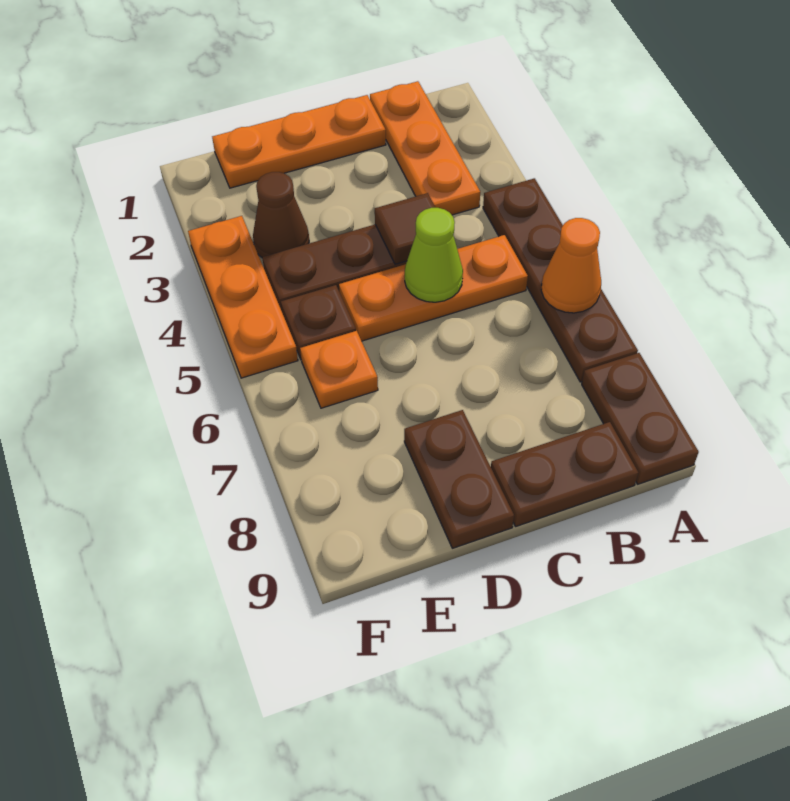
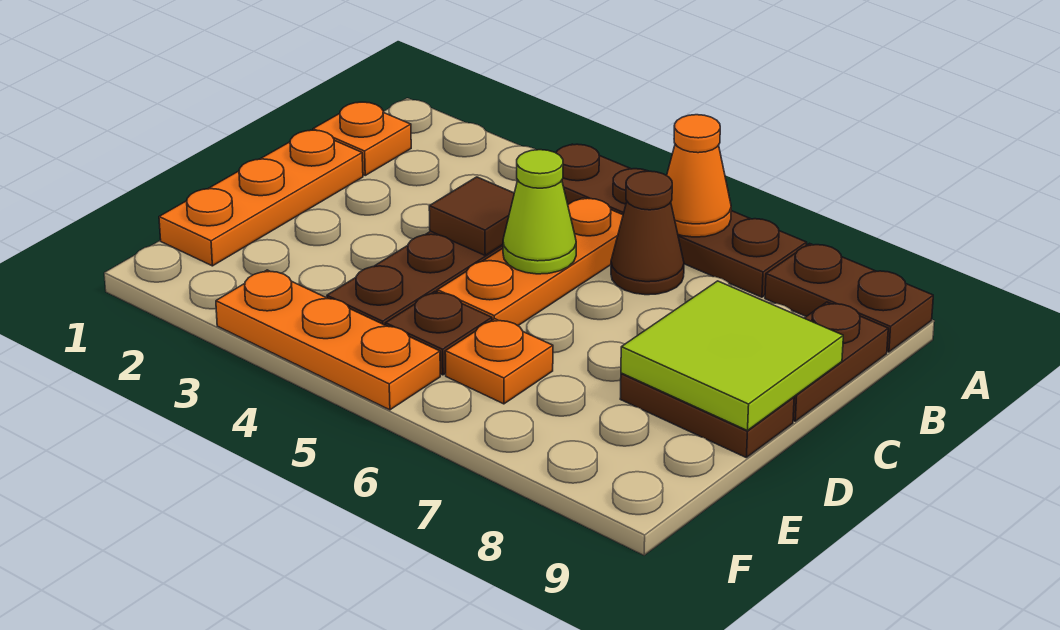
orange plate B1:B3 level 1 -> orange plate B1 level 1
none -> lime tile C8:D9 level 2
brown cone E3 level 1 -> brown cone B6 level 1

